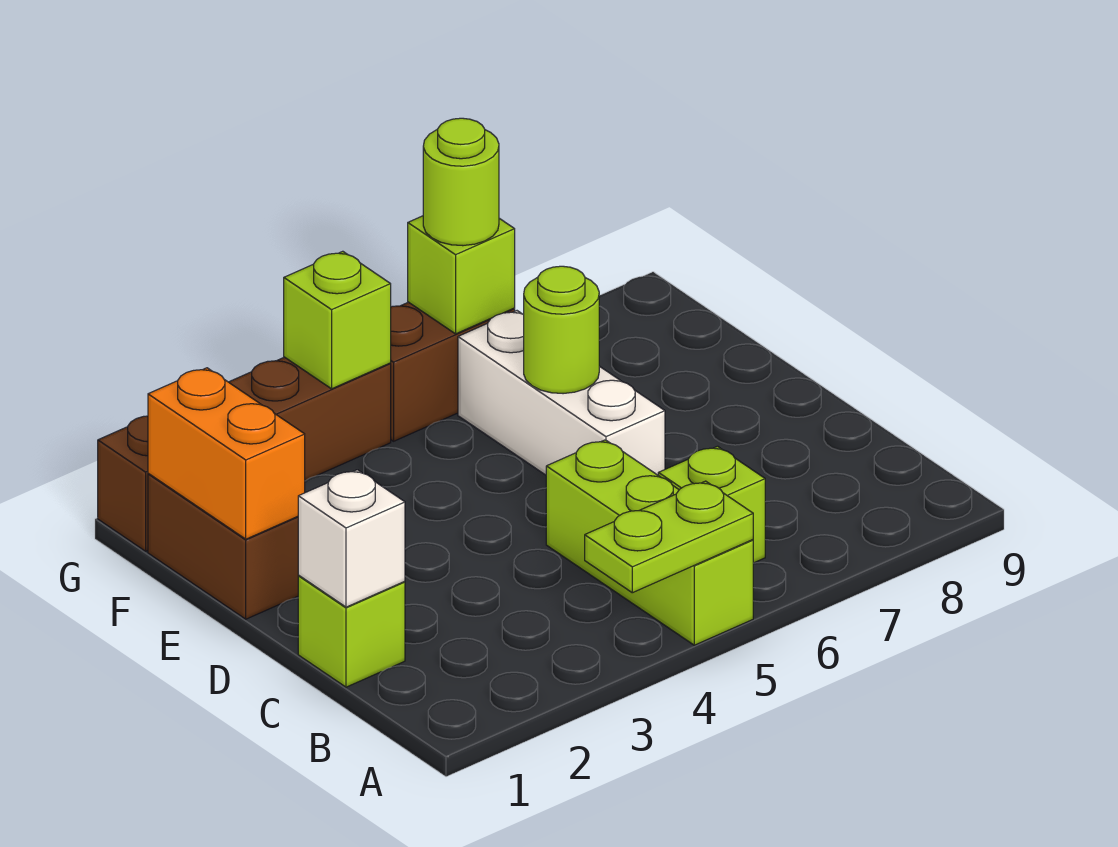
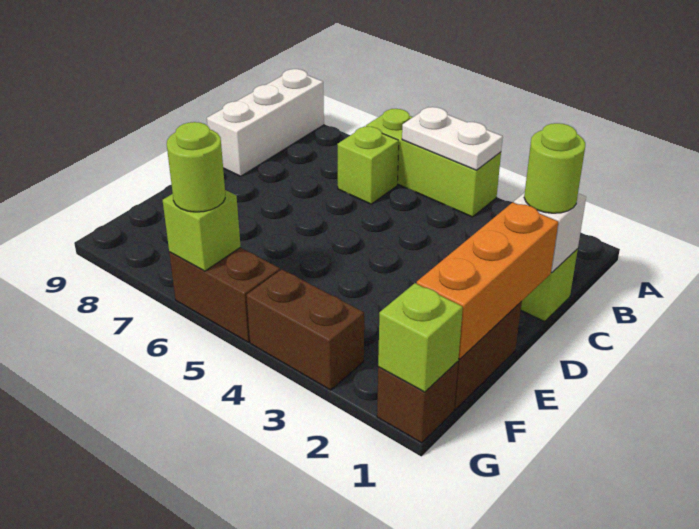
lime plate A4:A5 level 2 -> white plate A4:A5 level 2
lime brick A5:C5 level 1 -> lime brick A4:A6 level 1
white brick D6:F6 level 1 -> white brick A9:C9 level 1
orange brick E1:F1 level 2 -> orange brick D1:F1 level 2
lime round brick E6 level 2 -> lime round brick C1 level 3
lime brick G4 level 2 -> lime brick G1 level 2

